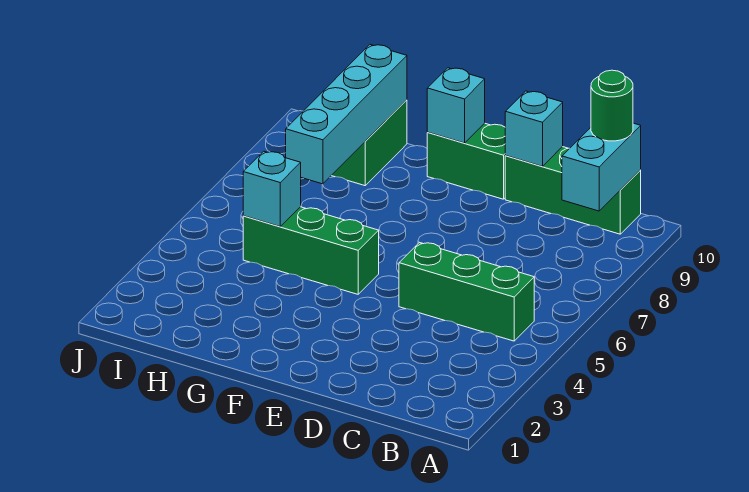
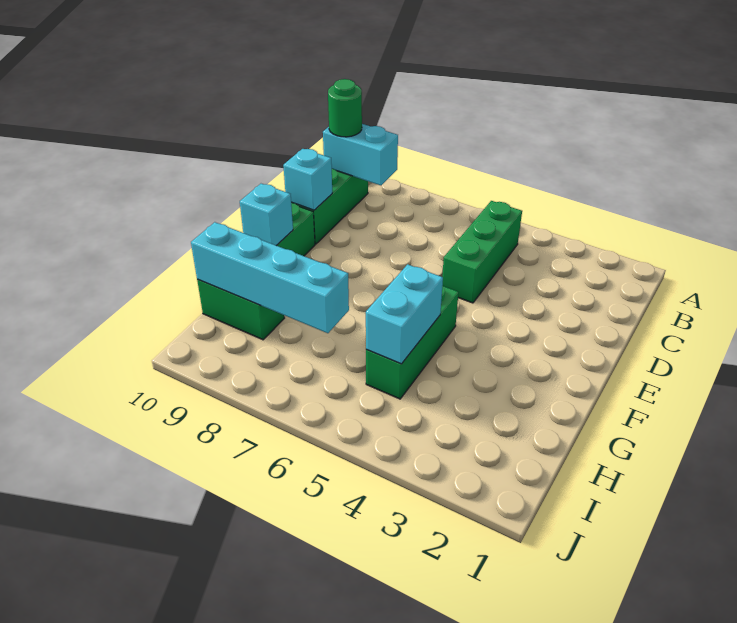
cyan brick H5 level 2 -> cyan brick G5:H5 level 2

